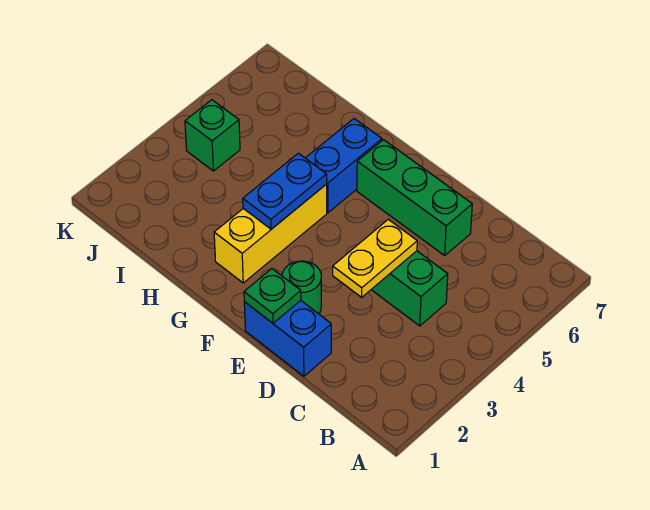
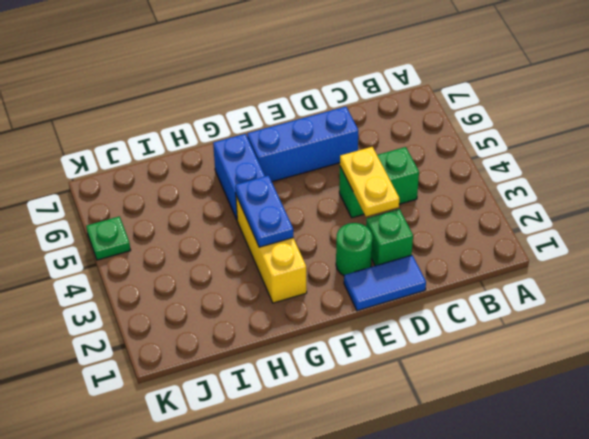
blue brick D1:E1 level 1 -> blue tile D1:E1 level 1
green brick D6:F6 level 1 -> blue brick D6:F6 level 1
green plate E1 level 2 -> green plate K5 level 1
green brick J4 level 1 -> green brick D2 level 1

